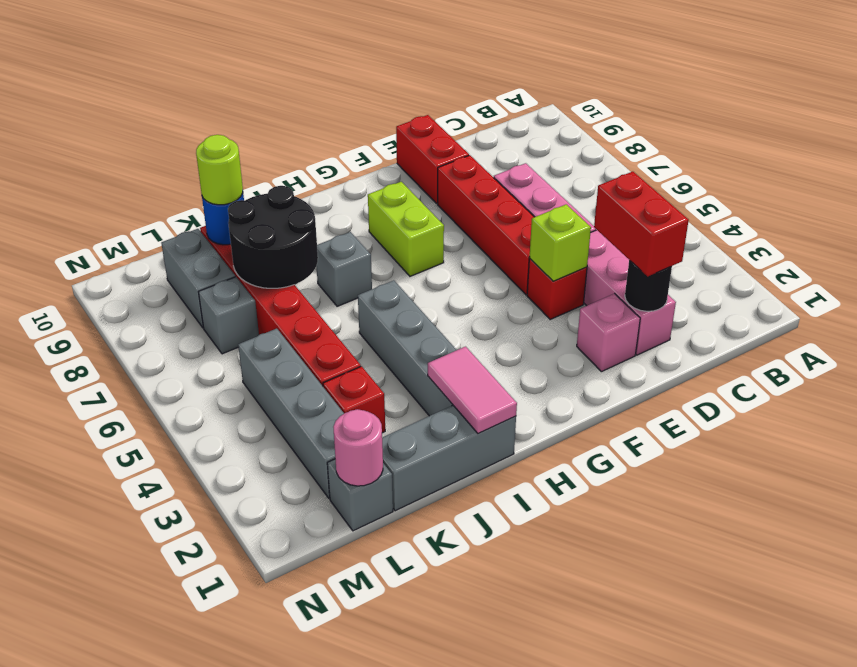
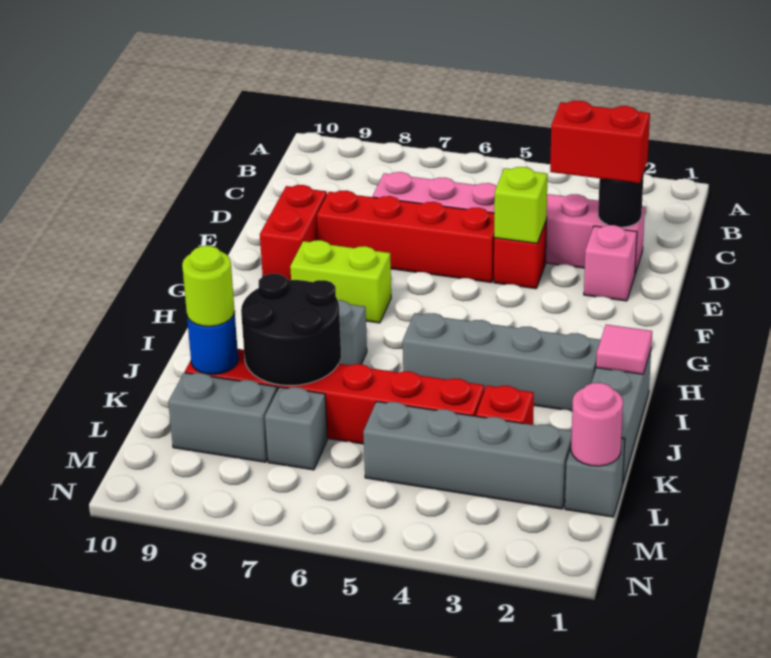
red brick E9:E10 level 1 -> red brick E9:F9 level 1
pink tile I1:I2 level 2 -> pink tile I1 level 2

